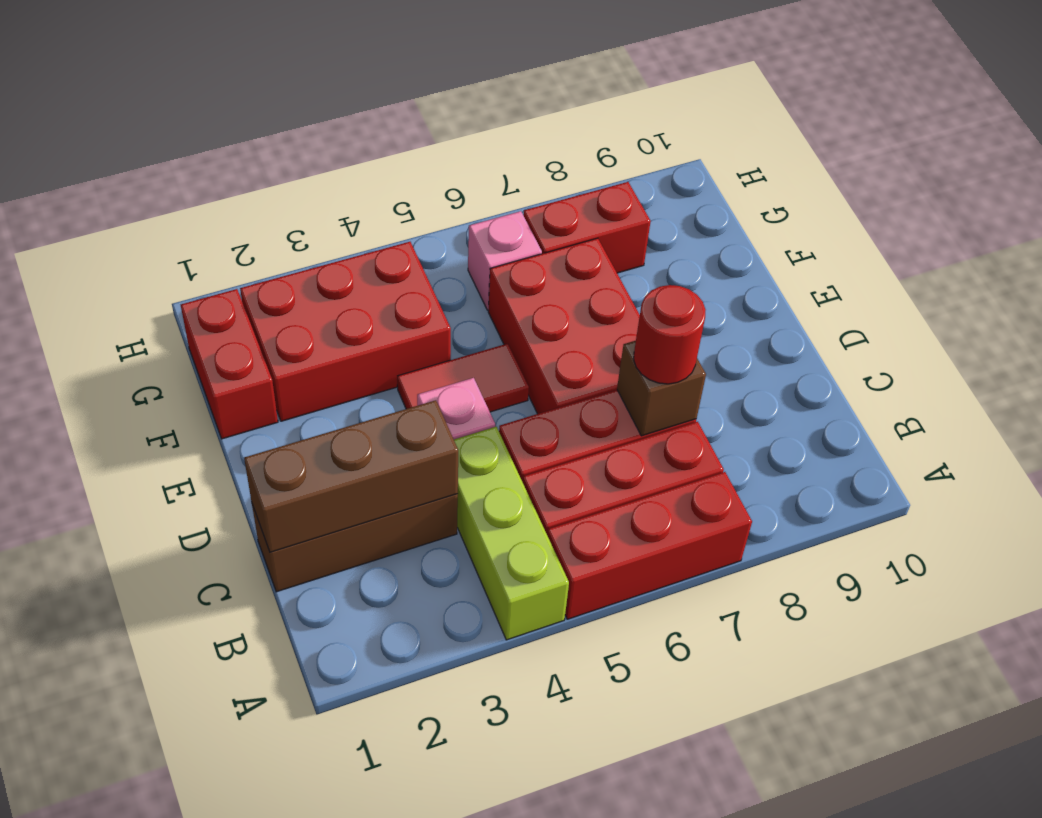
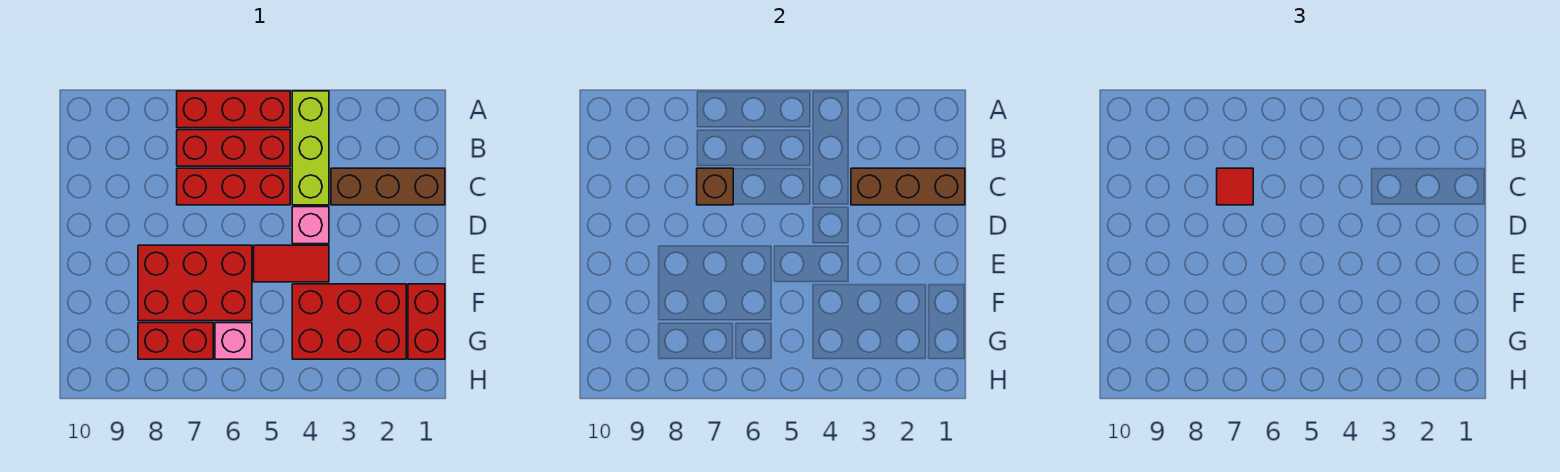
red round brick C7 level 3 -> red tile C7 level 3
red brick D6:F7 level 1 -> red brick E6:F8 level 1

